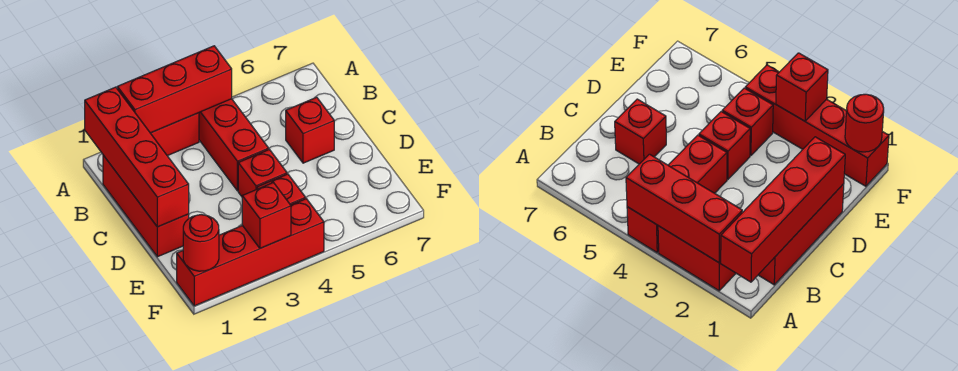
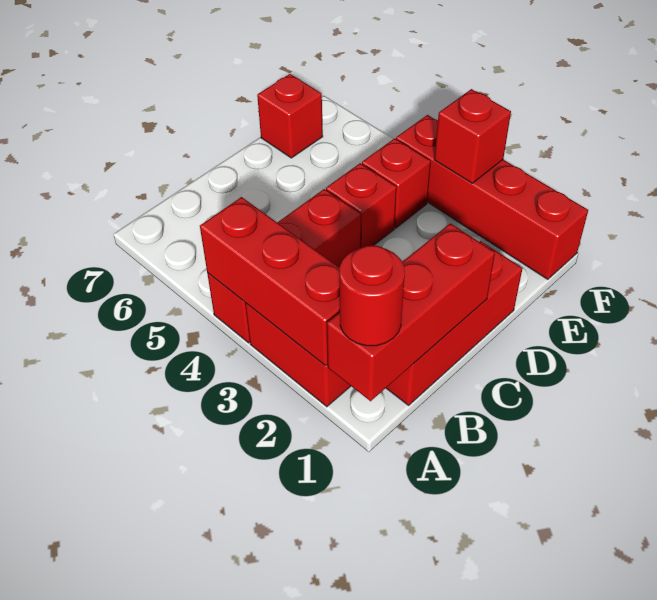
red brick A1:D1 level 2 -> red brick A1:C1 level 2
red brick C6 level 1 -> red brick E7 level 1
red round brick F1 level 2 -> red round brick A1 level 3

